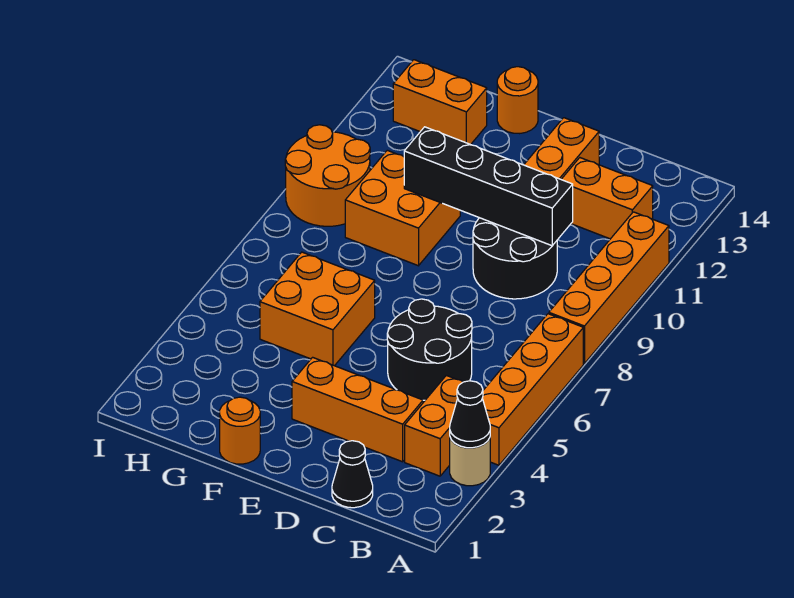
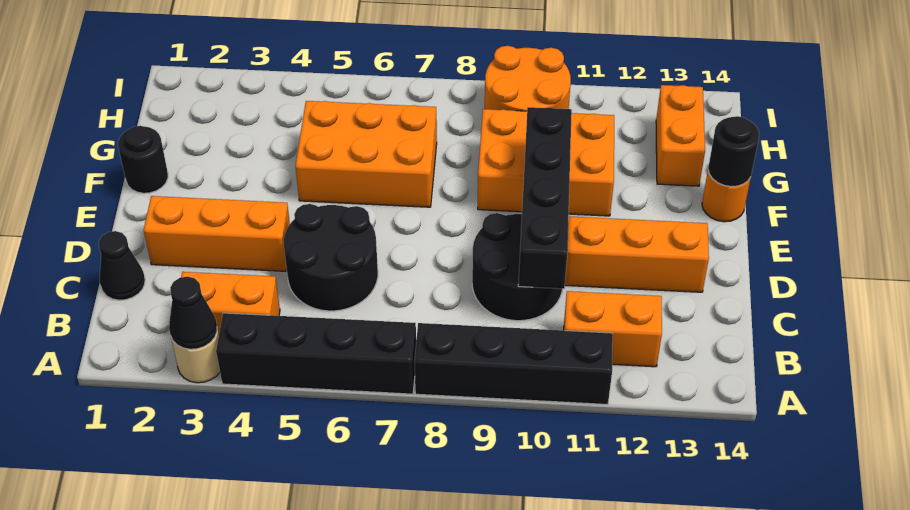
orange brick A4:A7 level 1 -> black brick A4:A7 level 1
orange brick A8:A11 level 1 -> black brick A8:A11 level 1
orange brick B12:C12 level 1 -> orange brick B11:B12 level 1
orange brick C3:E3 level 1 -> orange brick D2:D4 level 1
orange round brick F1 level 1 -> black round brick F1 level 1
orange brick F5:G6 level 1 -> orange brick F5:G7 level 1
orange brick F9:G10 level 1 -> orange brick F9:G11 level 1
none -> black round brick F14 level 2

